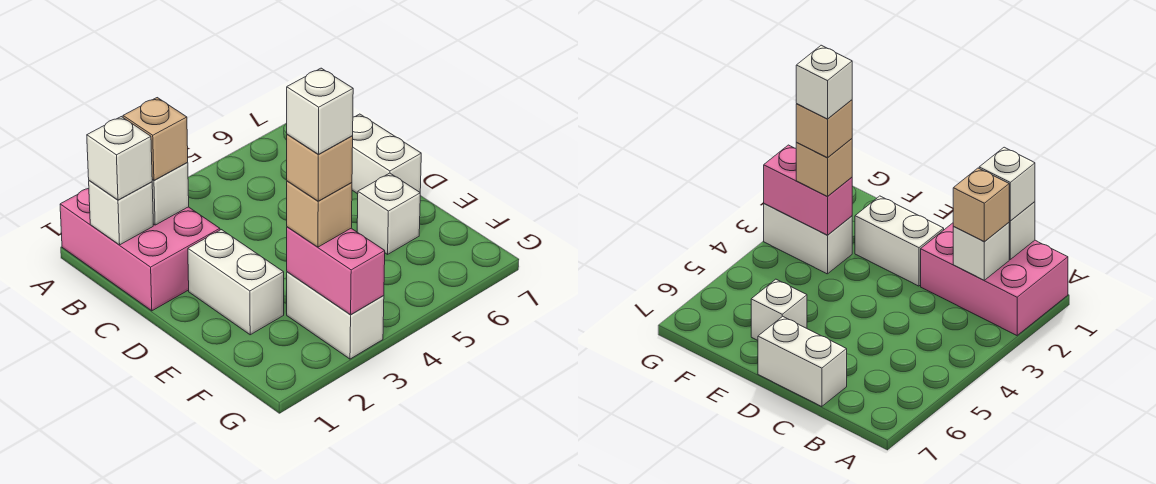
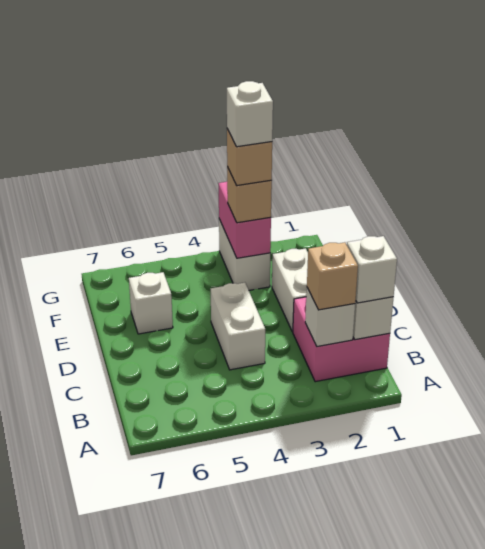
pink brick A1:C2 level 1 -> pink brick B1:C2 level 1
white brick C7:D7 level 1 -> white brick C4:D4 level 1

